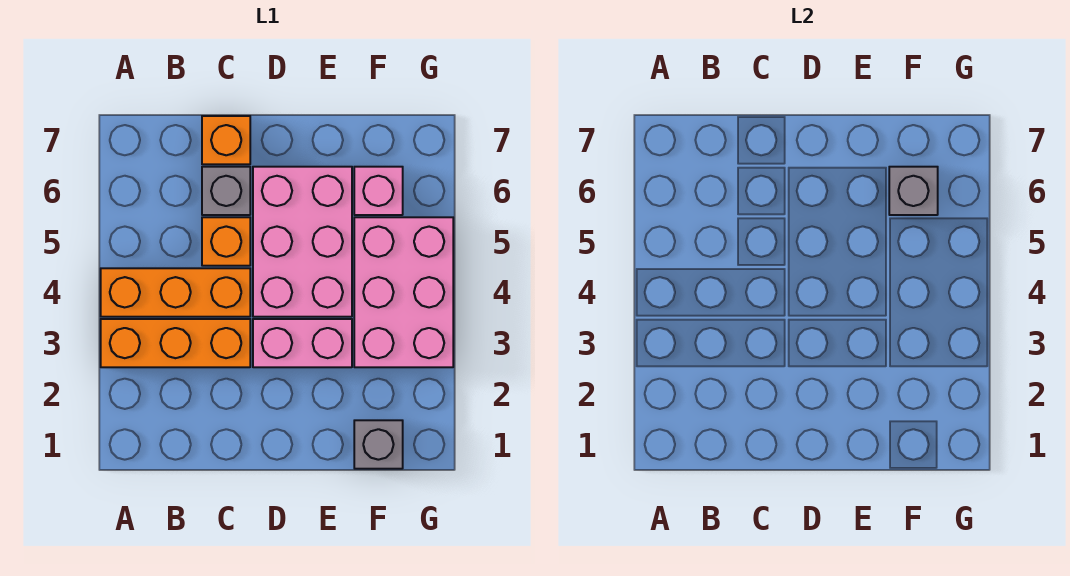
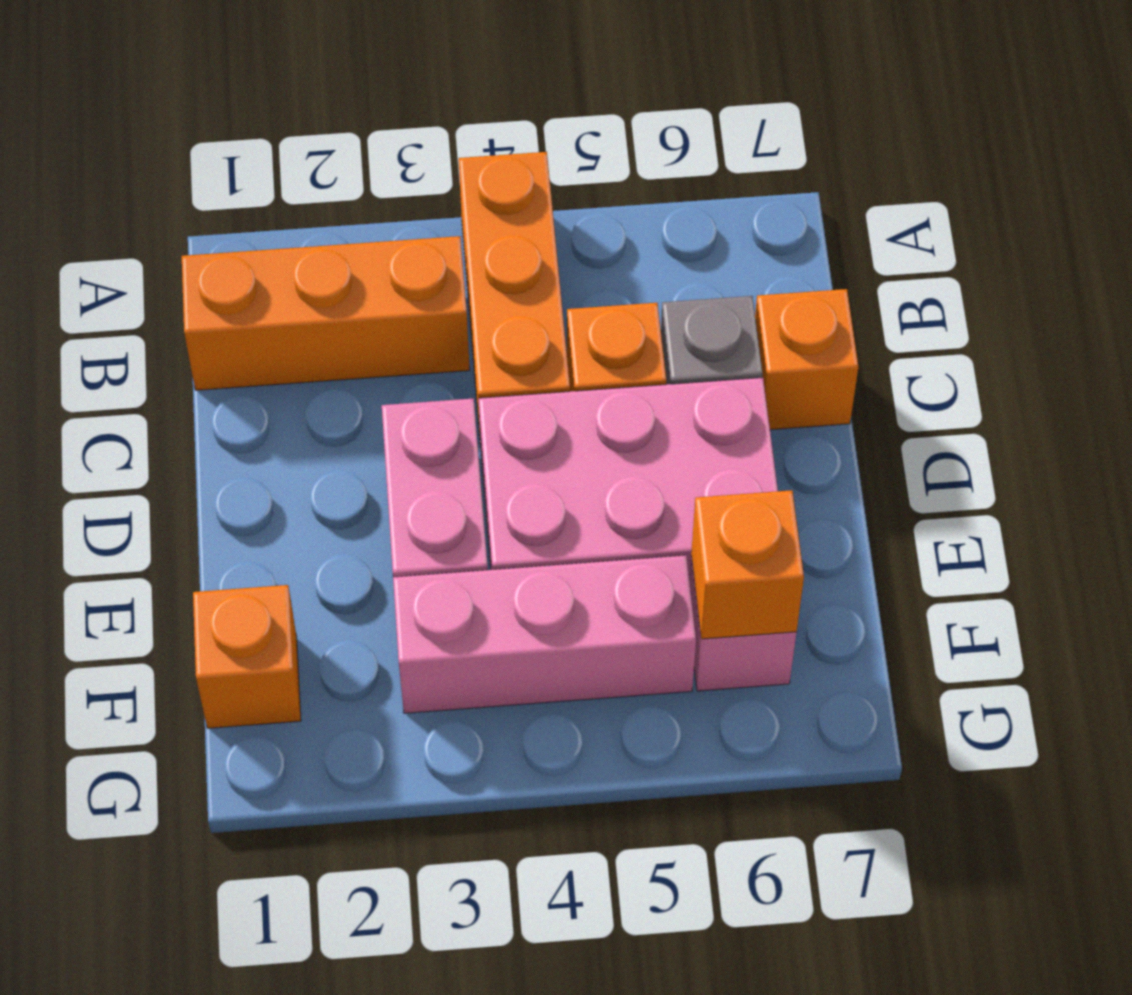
orange brick A3:C3 level 1 -> orange brick B1:B3 level 1
grey brick F1 level 1 -> orange brick F1 level 1
pink brick F3:G5 level 1 -> pink brick F3:F5 level 1
grey brick F6 level 2 -> orange brick F6 level 2

